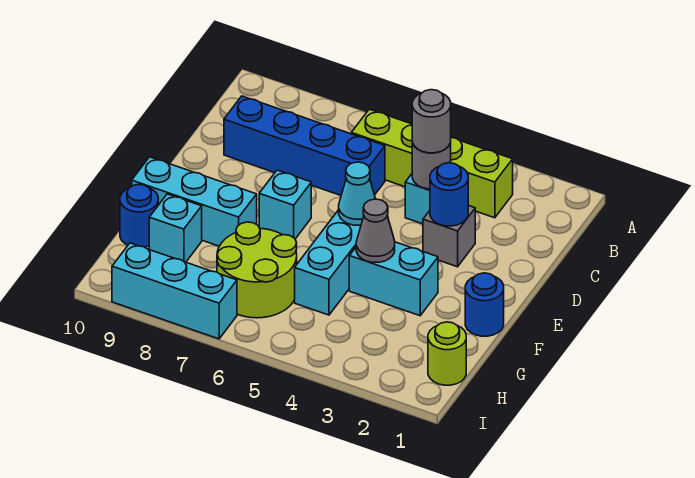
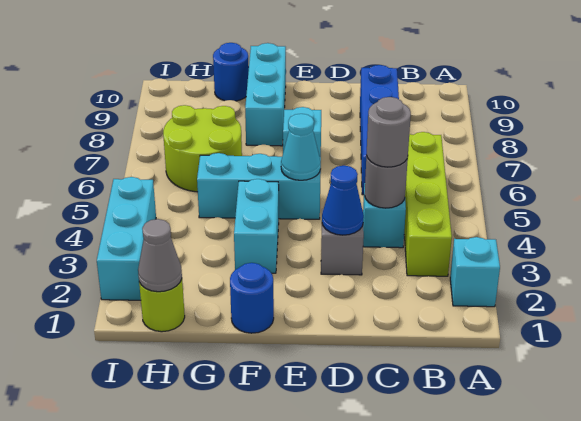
blue round brick D3 level 2 -> blue cone D3 level 2
grey cone F4 level 2 -> grey cone H1 level 2
cyan brick G9 level 1 -> cyan brick A2 level 1
cyan brick I7:I9 level 1 -> cyan brick I2:I4 level 1

